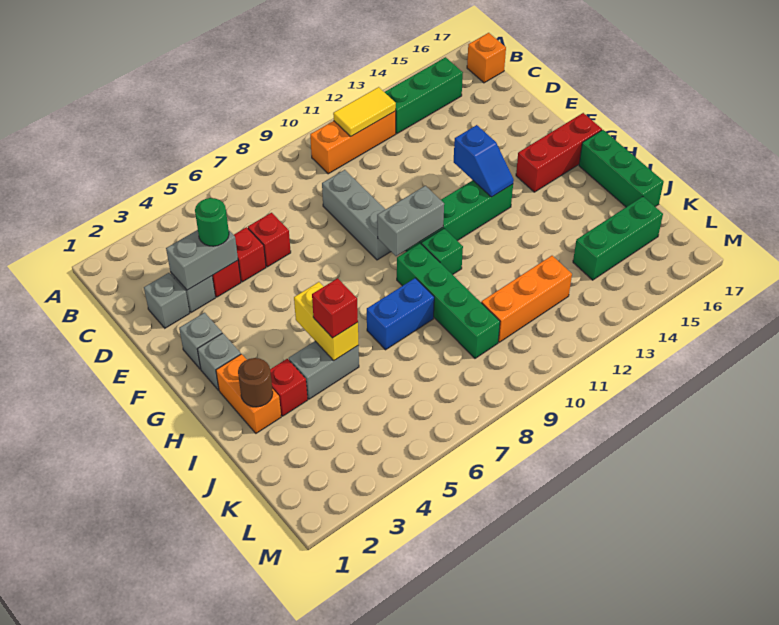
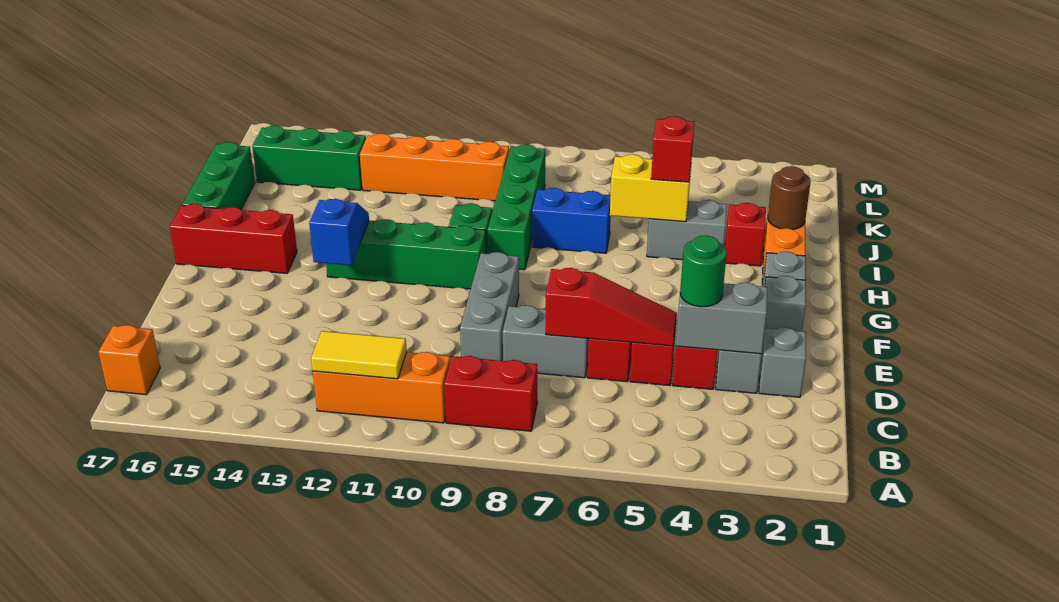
none -> red brick B8:B9 level 1
green brick B13:B15 level 1 -> none
none -> red slope D5:D7 level 2 top 7
grey brick G9:G10 level 2 -> grey brick D7:D8 level 1
yellow brick H5:I5 level 2 -> yellow brick I5:I6 level 2
orange brick K10:K12 level 1 -> orange brick K10:K13 level 1

